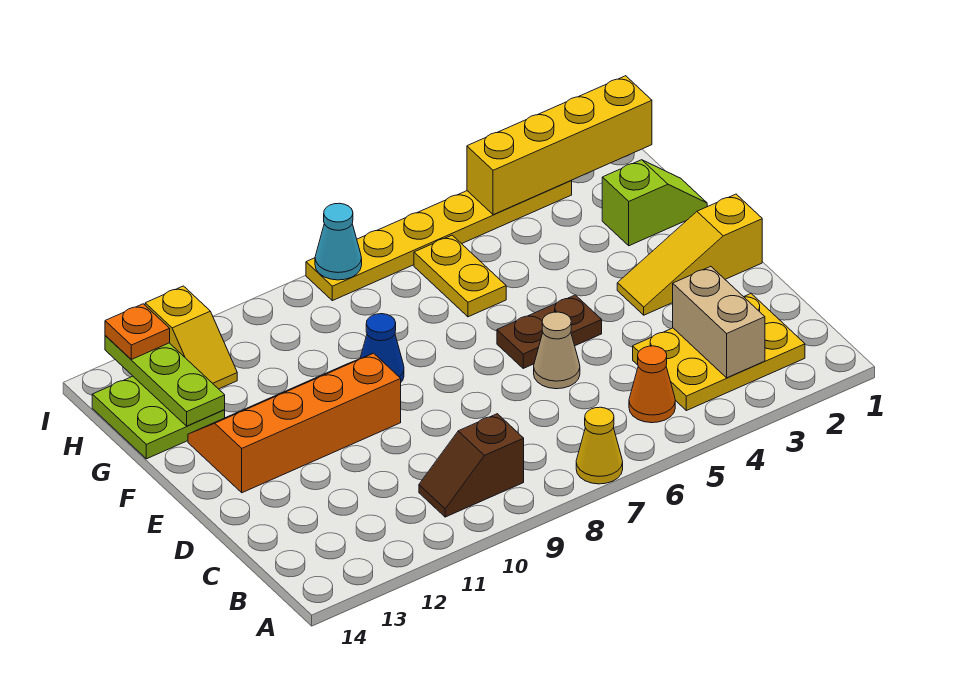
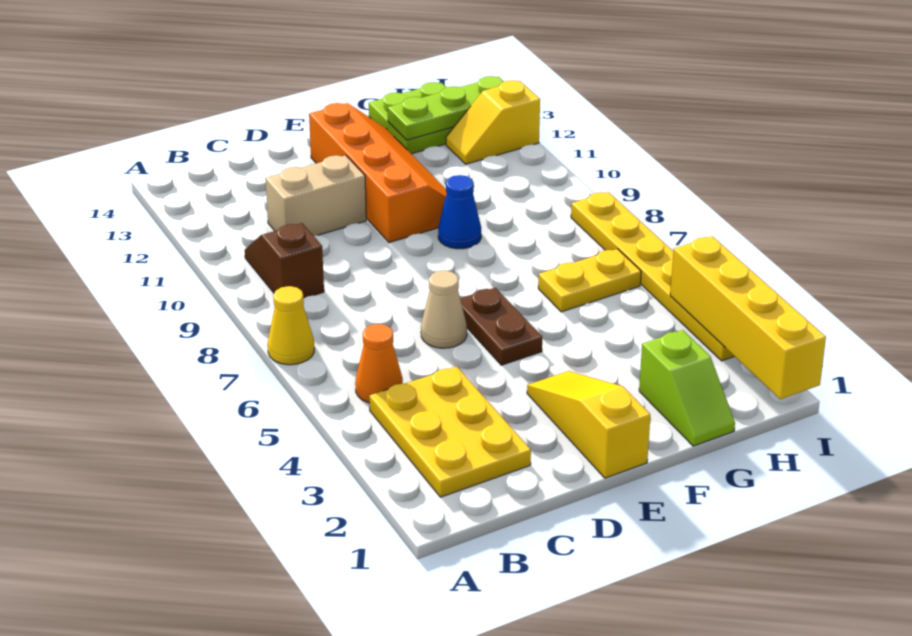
tan brick B3:C3 level 2 -> tan brick C11:D11 level 1
cyan cone I8 level 2 -> none
orange plate I13 level 3 -> none

